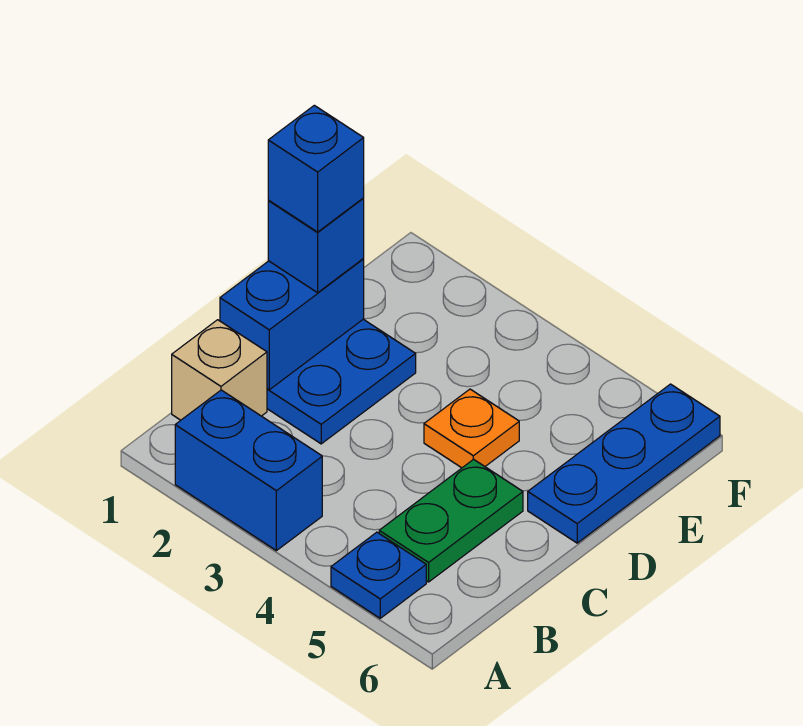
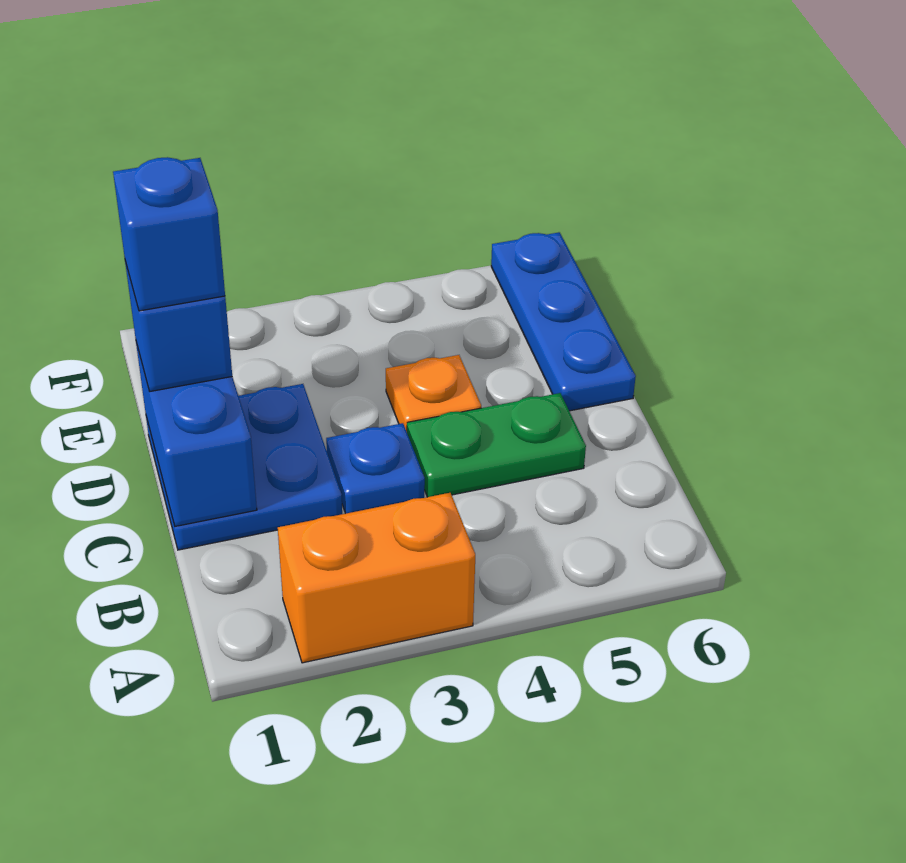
blue brick A2:A3 level 1 -> orange brick A2:A3 level 1
blue plate A5 level 1 -> blue plate C3 level 1
tan brick B1 level 1 -> none
green plate B5:C5 level 1 -> green plate C4:C5 level 1

